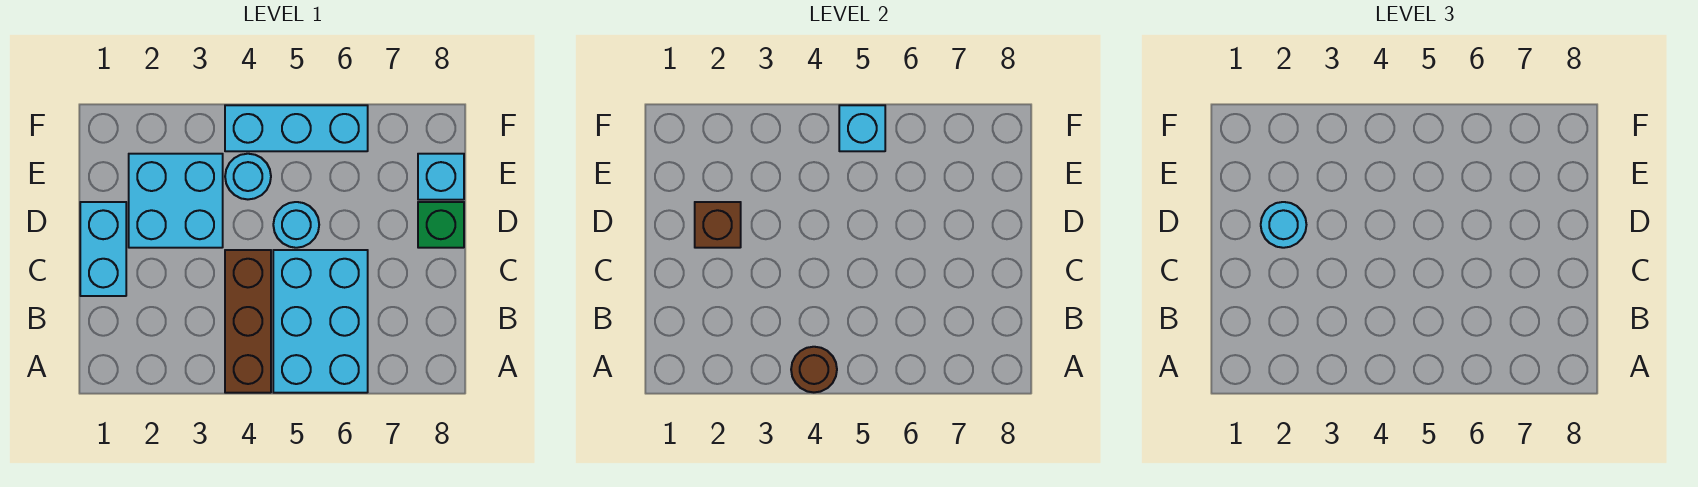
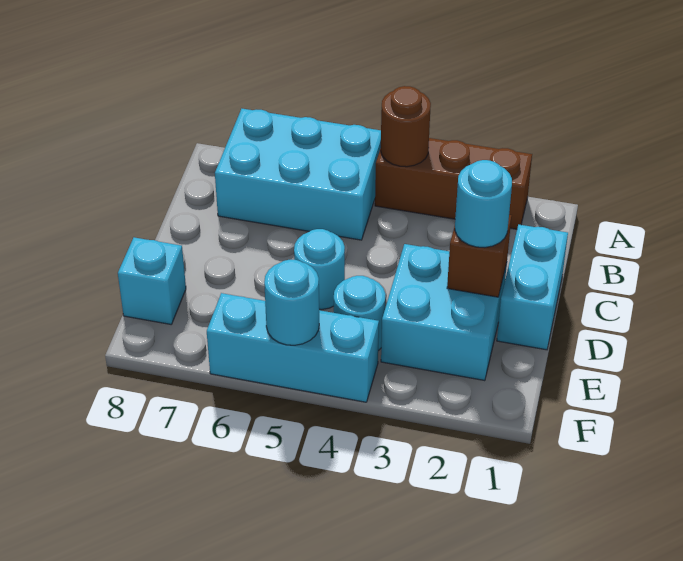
brown brick A4:C4 level 1 -> brown brick A2:A4 level 1
cyan brick A5:C6 level 1 -> cyan brick A5:B7 level 1
green brick D8 level 1 -> none
cyan brick F5 level 2 -> cyan round brick F5 level 2

